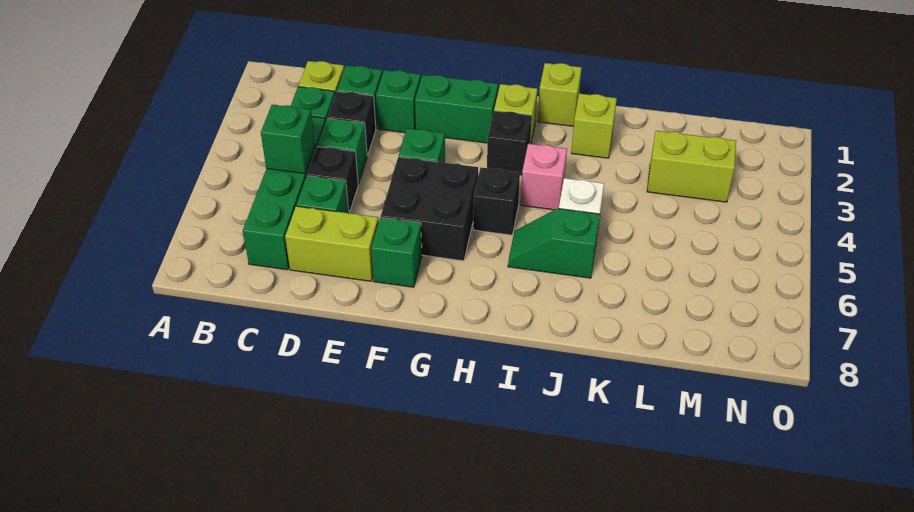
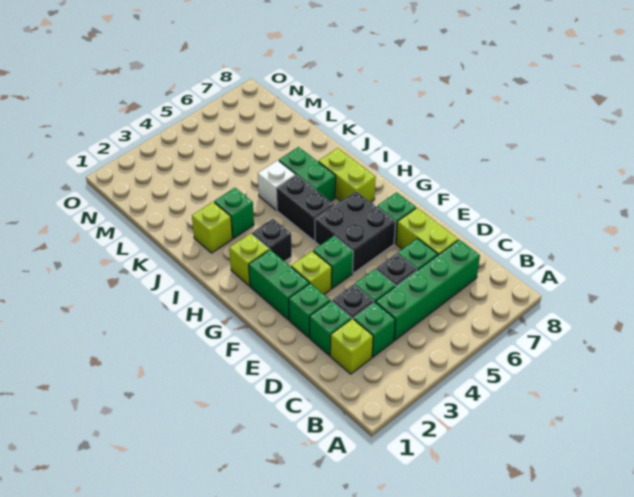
green brick C5 level 2 -> green brick J3 level 1
black brick H5 level 1 -> black brick H5:I5 level 1
lime brick I1 level 1 -> lime brick F3 level 1
pink brick I4 level 1 -> none
green slope I6:J6 level 1 top J -> green brick I6:J6 level 1
lime brick L3:M3 level 1 -> lime brick H7:I7 level 1

